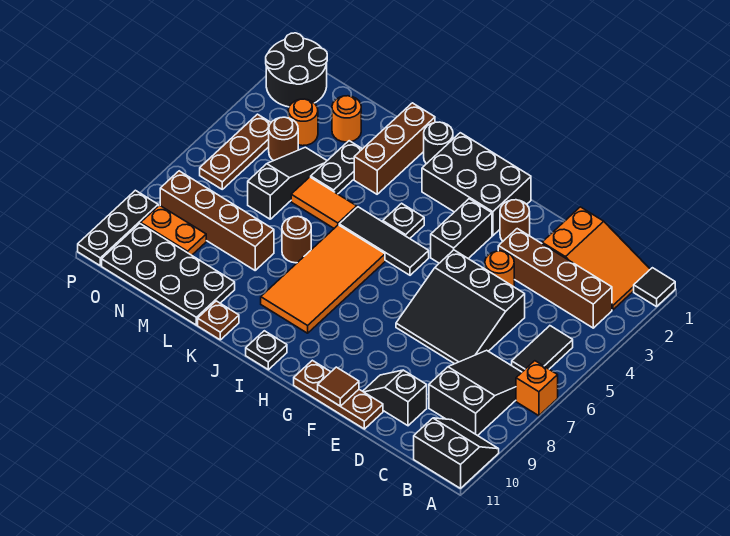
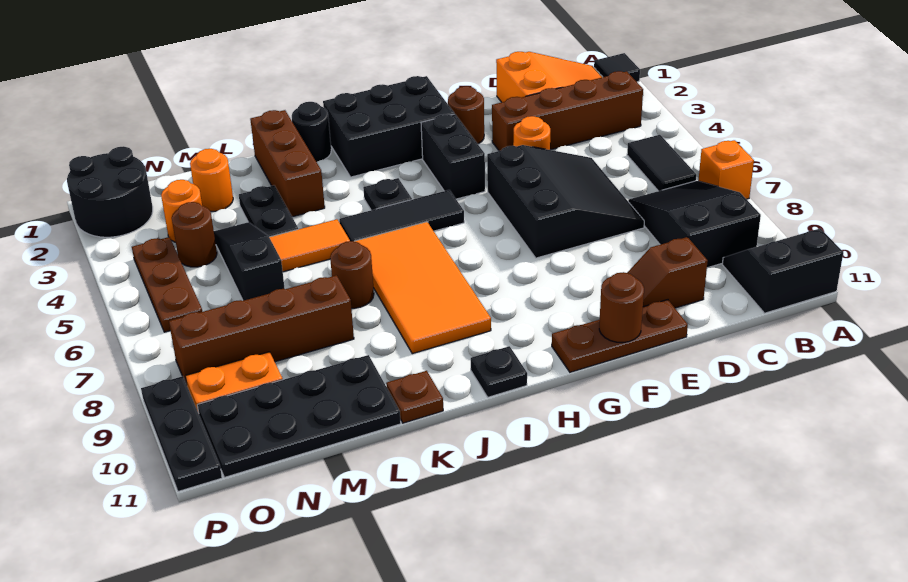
black slope D5:F7 level 1 top 5 -> black slope D5:F7 level 1 top F
black slope D10:E10 level 1 top D -> brown slope D10:E10 level 1 top D
brown tile F11 level 2 -> brown round brick F11 level 2

